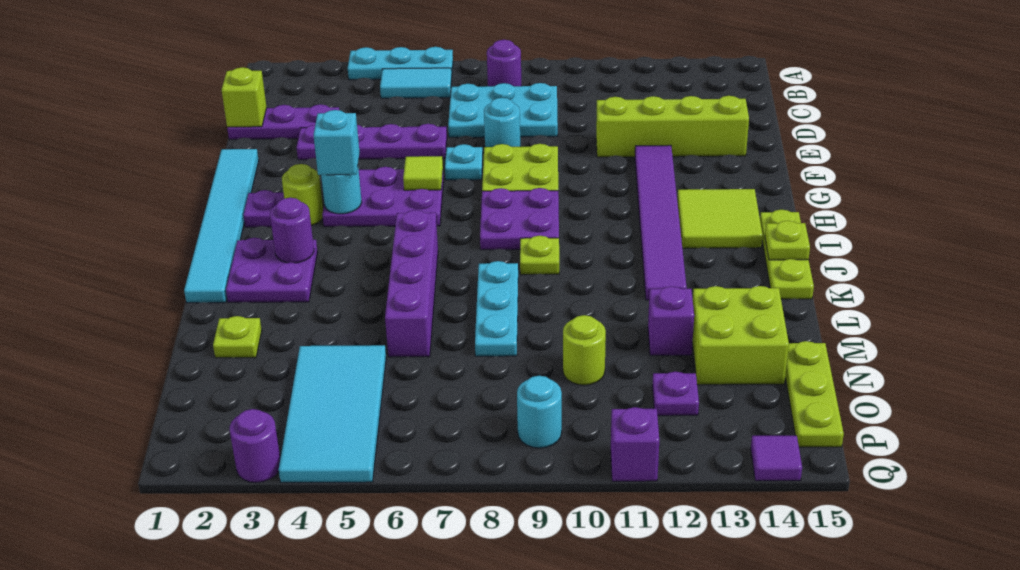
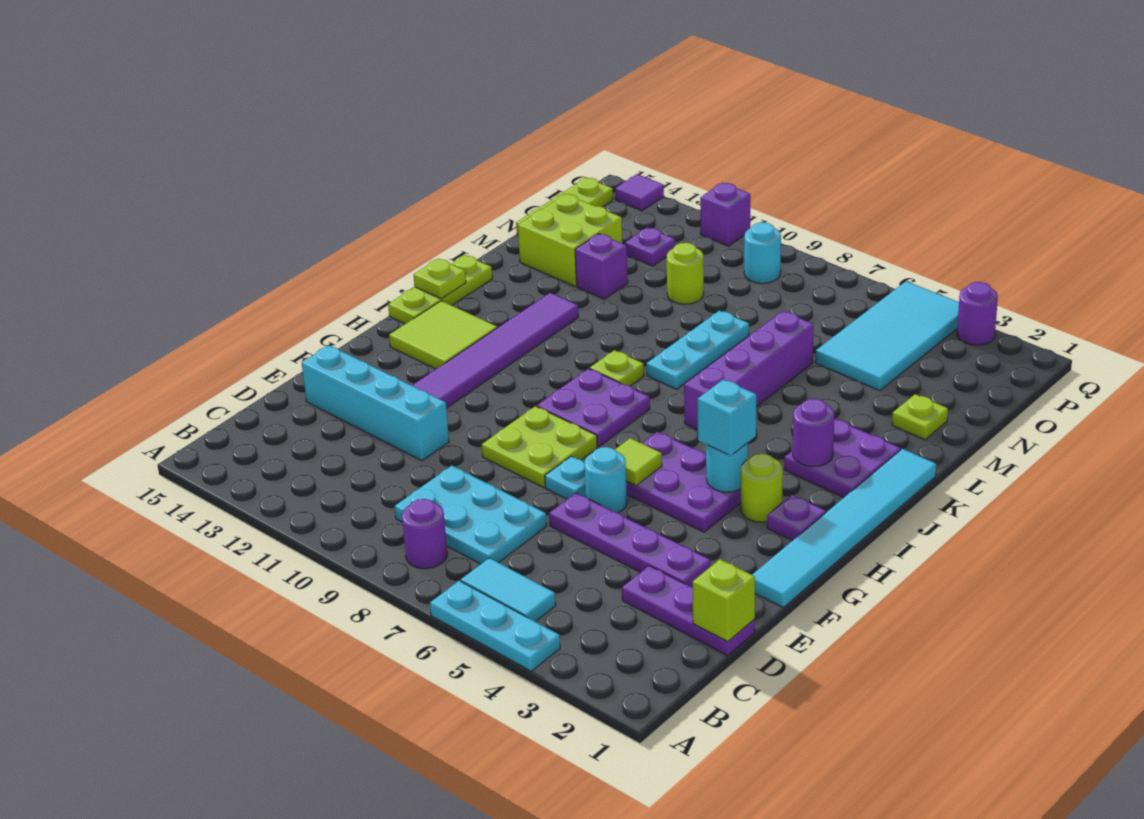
cyan round brick E8 level 1 -> cyan round brick F6 level 1
lime brick E11:E14 level 1 -> cyan brick E11:E14 level 1

